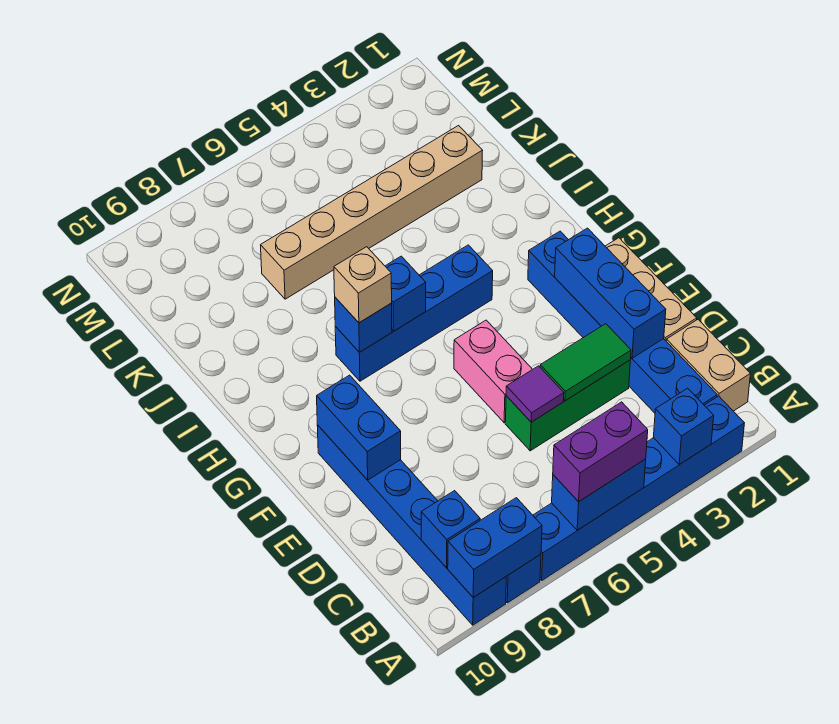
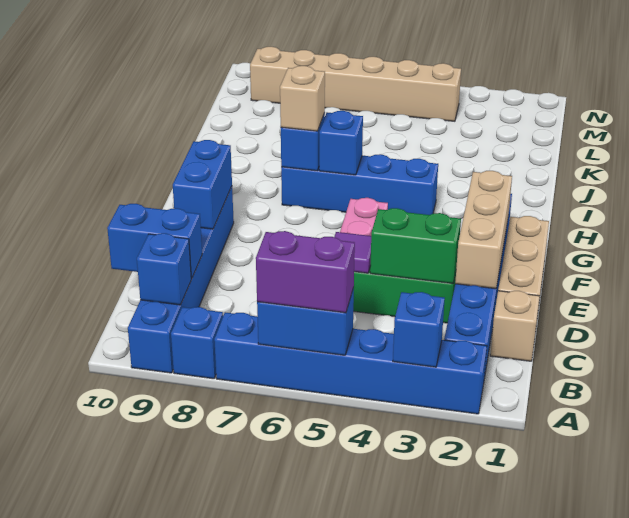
blue brick A8:A9 level 2 -> blue brick C9:C10 level 2
tan brick B1:C1 level 1 -> tan brick C1 level 1
blue brick D2:F2 level 2 -> tan brick D2:F2 level 2
green tile D3:D4 level 2 -> green brick D3:D4 level 2
tan brick K2:K7 level 1 -> tan brick M4:M9 level 1

